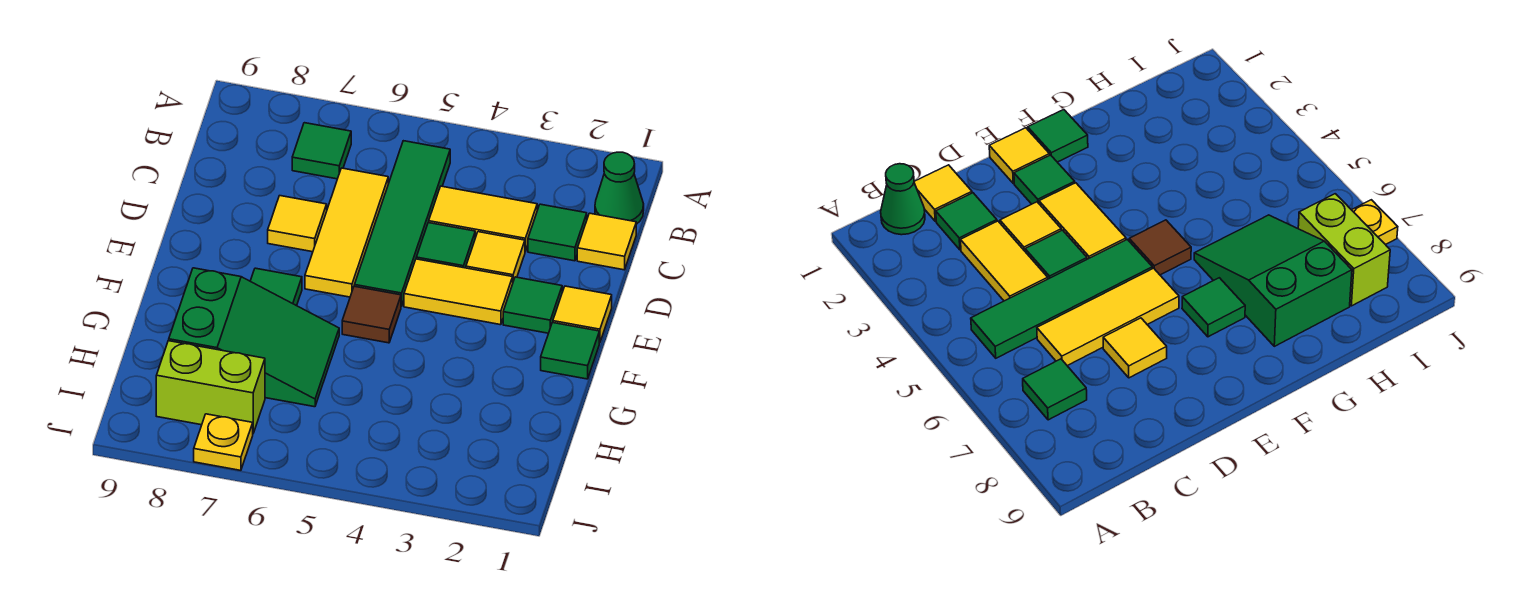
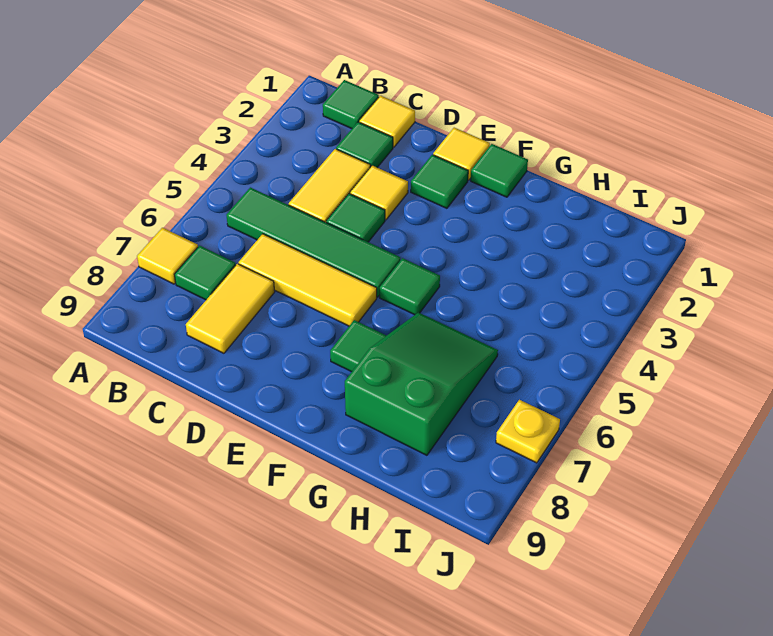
green cone B1 level 1 -> green tile B1 level 1
yellow tile D7 level 1 -> yellow tile A7 level 1
yellow tile E3:E4 level 1 -> yellow tile C7:C8 level 1
brown tile F5 level 1 -> green tile F5 level 1
lime brick I7:I8 level 1 -> none

